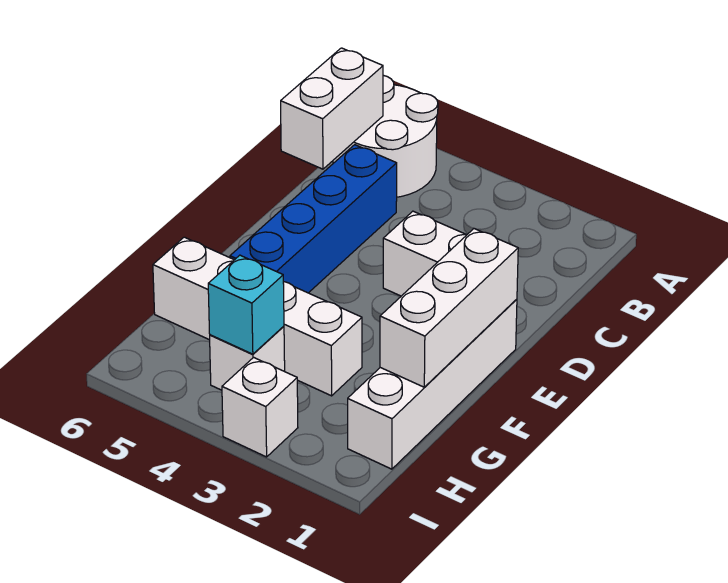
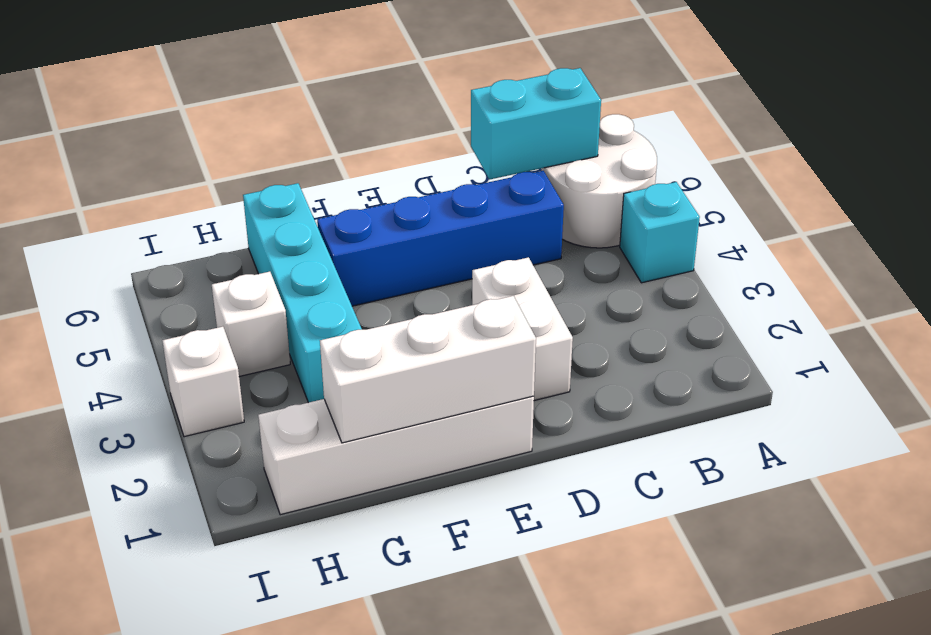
white brick B6:C6 level 2 -> cyan brick B6:C6 level 2
white brick G3:G6 level 1 -> cyan brick G3:G6 level 1
cyan brick H4 level 2 -> cyan brick A4 level 1

